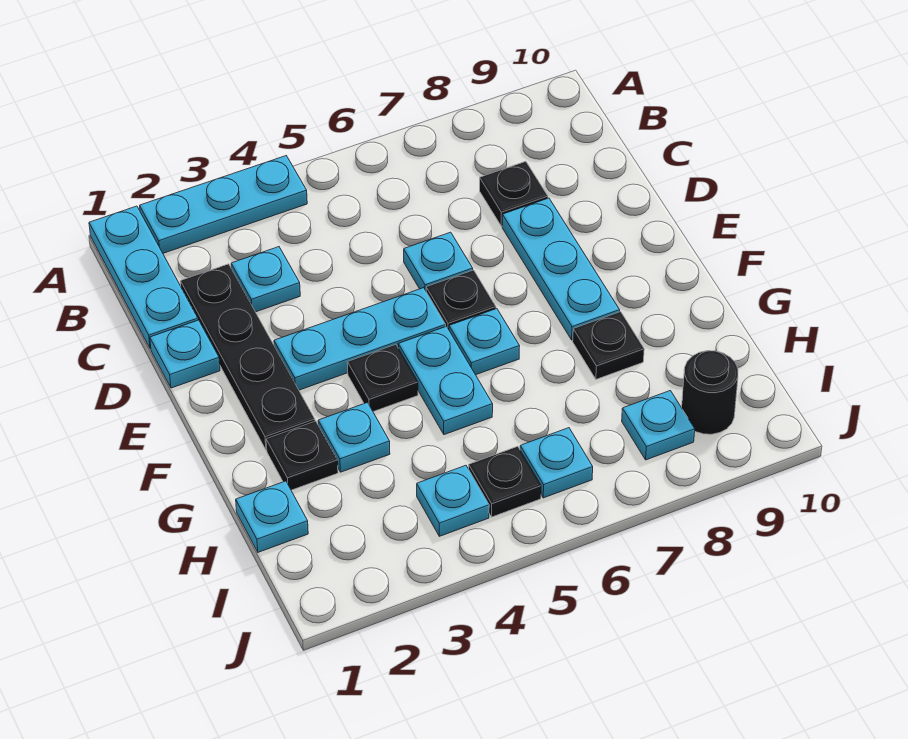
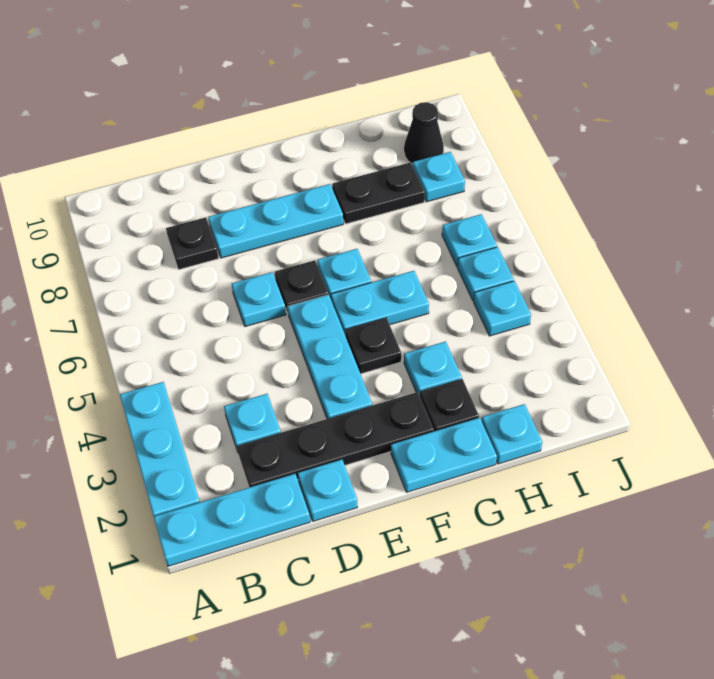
none -> cyan plate F1:G1 level 1
black plate G8 level 1 -> black plate G8:H8 level 1
black plate I5 level 1 -> cyan plate I5 level 1
black round brick I9 level 1 -> black cone I9 level 1

